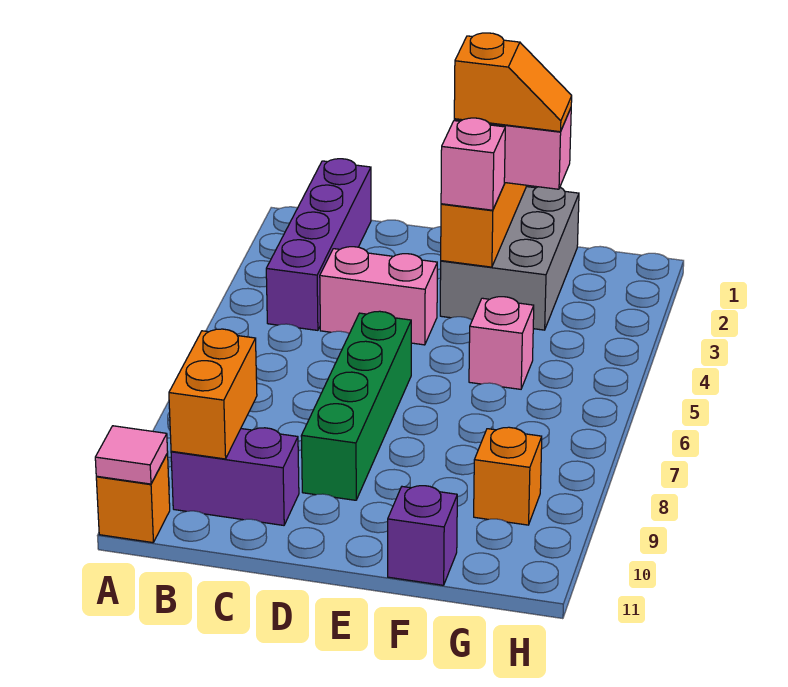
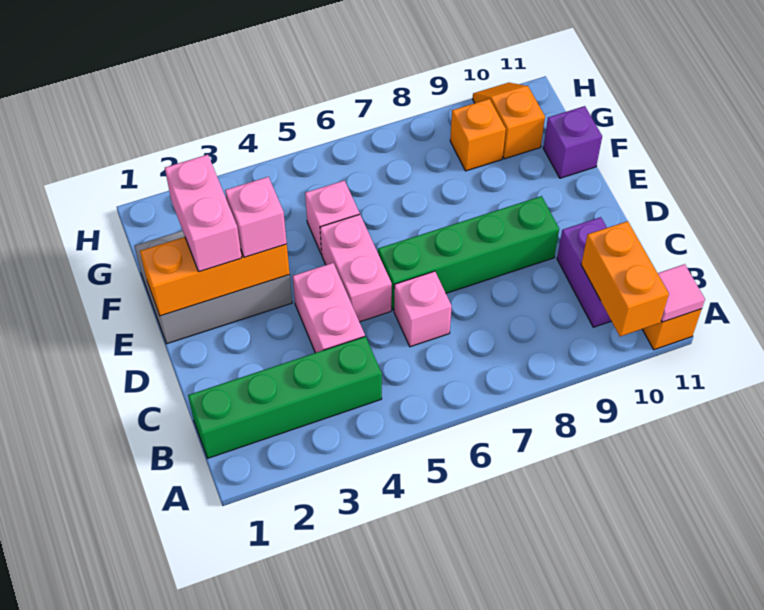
purple brick B1:B4 level 1 -> green brick B1:B4 level 1
orange brick B9:B10 level 2 -> orange brick A10:B10 level 2
none -> pink brick C6 level 1
none -> pink brick D5:E5 level 1
orange slope E2:F2 level 4 top E -> orange slope G10:H10 level 1 top G

